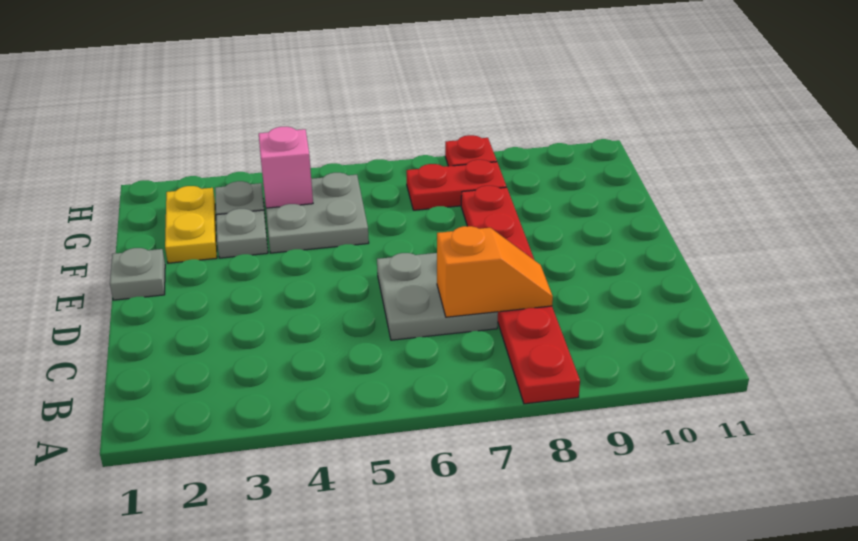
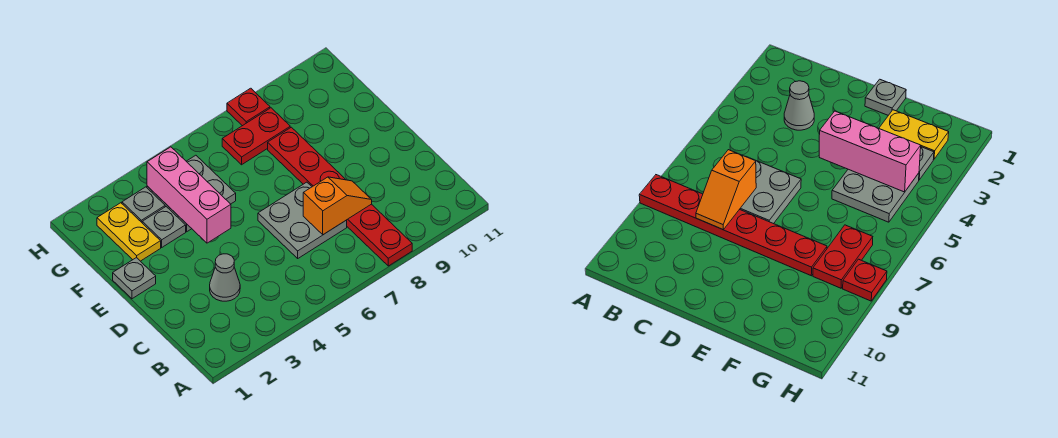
none -> grey cone C3 level 1
pink brick G4 level 2 -> pink brick E4:G4 level 2

